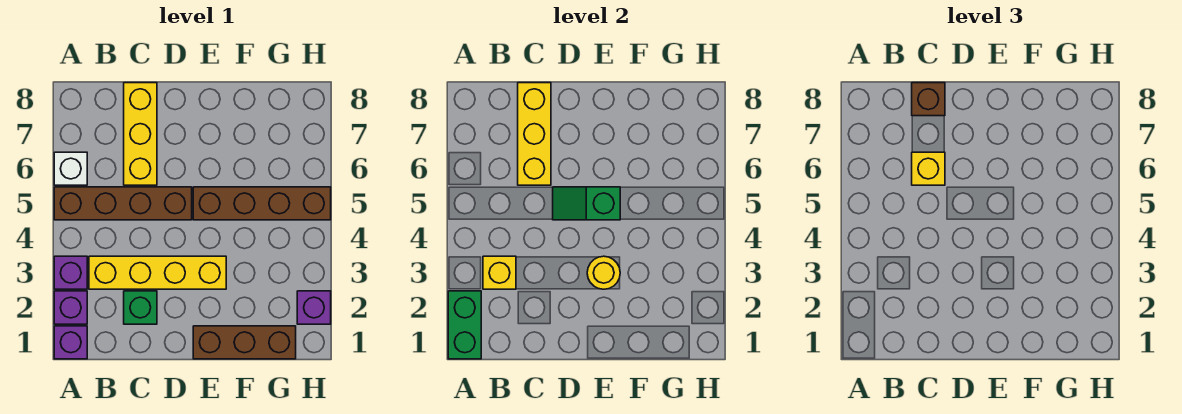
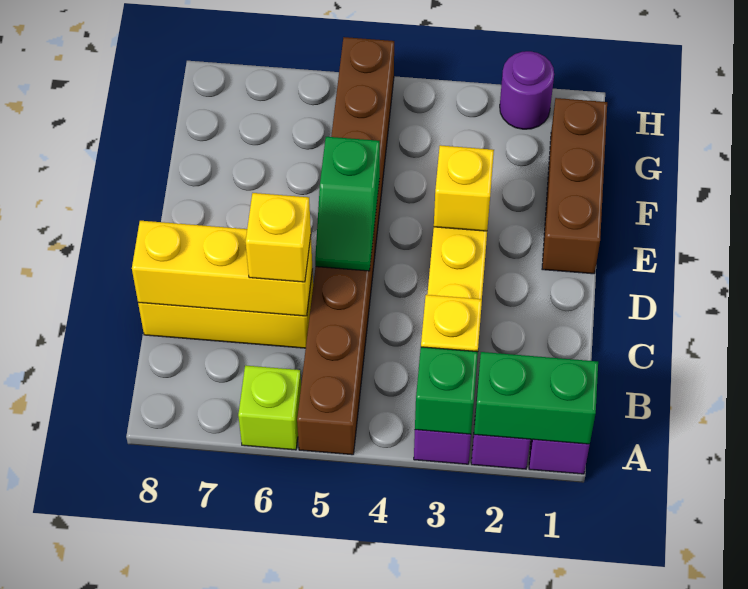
white brick A6 level 1 -> lime brick A6 level 1
green brick C2 level 1 -> green brick A3 level 2
brown brick C8 level 3 -> none
yellow round brick E3 level 2 -> yellow brick E3 level 2
purple brick H2 level 1 -> purple round brick H2 level 1

